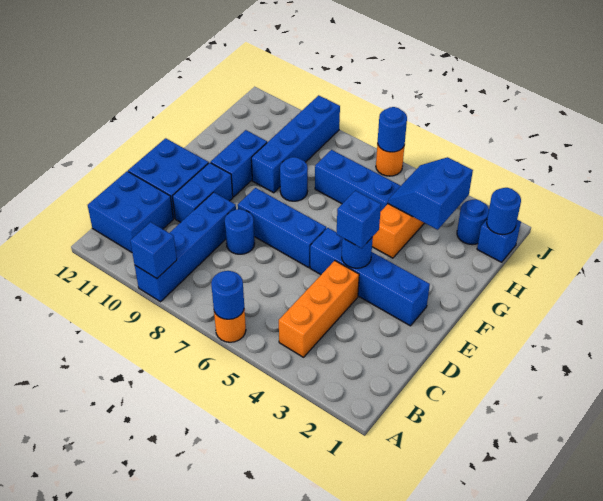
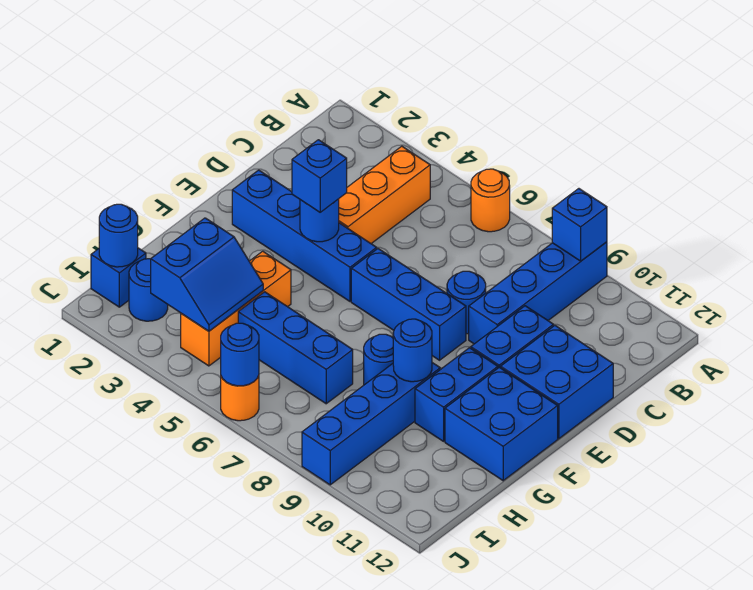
blue round brick A6 level 2 -> blue round brick G9 level 2
blue brick B11:C12 level 1 -> blue brick F11:G12 level 1

